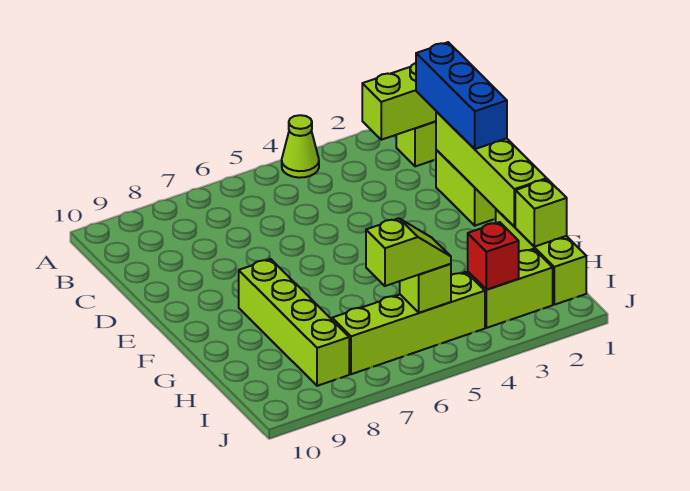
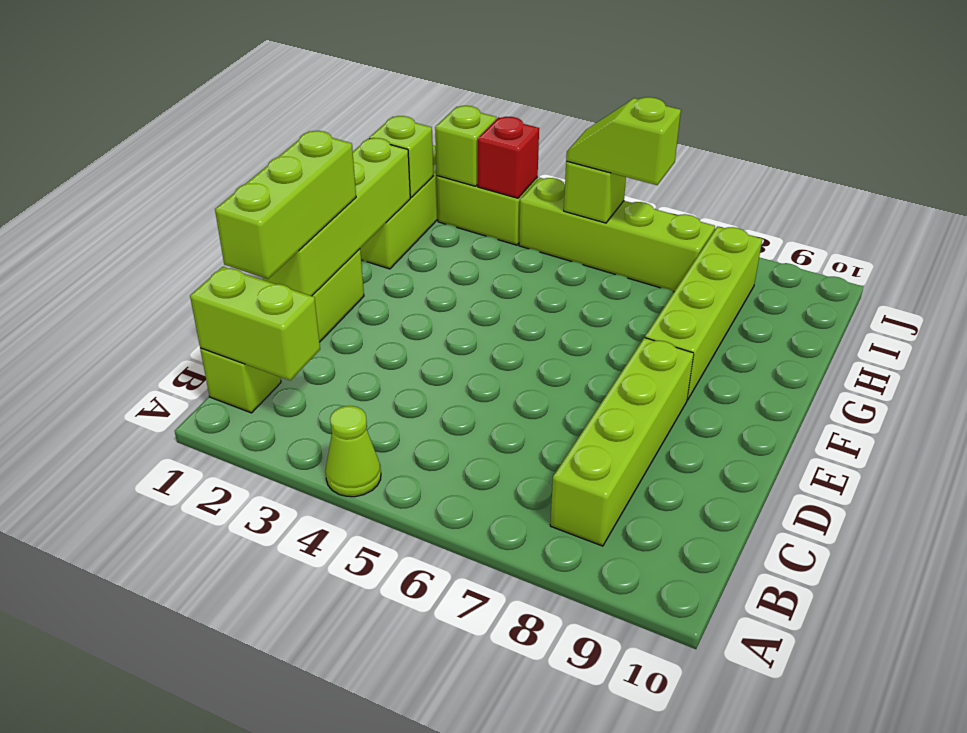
none -> lime brick B8:E8 level 1
blue brick C1:E1 level 3 -> lime brick C1:E1 level 3
none -> lime brick I2 level 2

